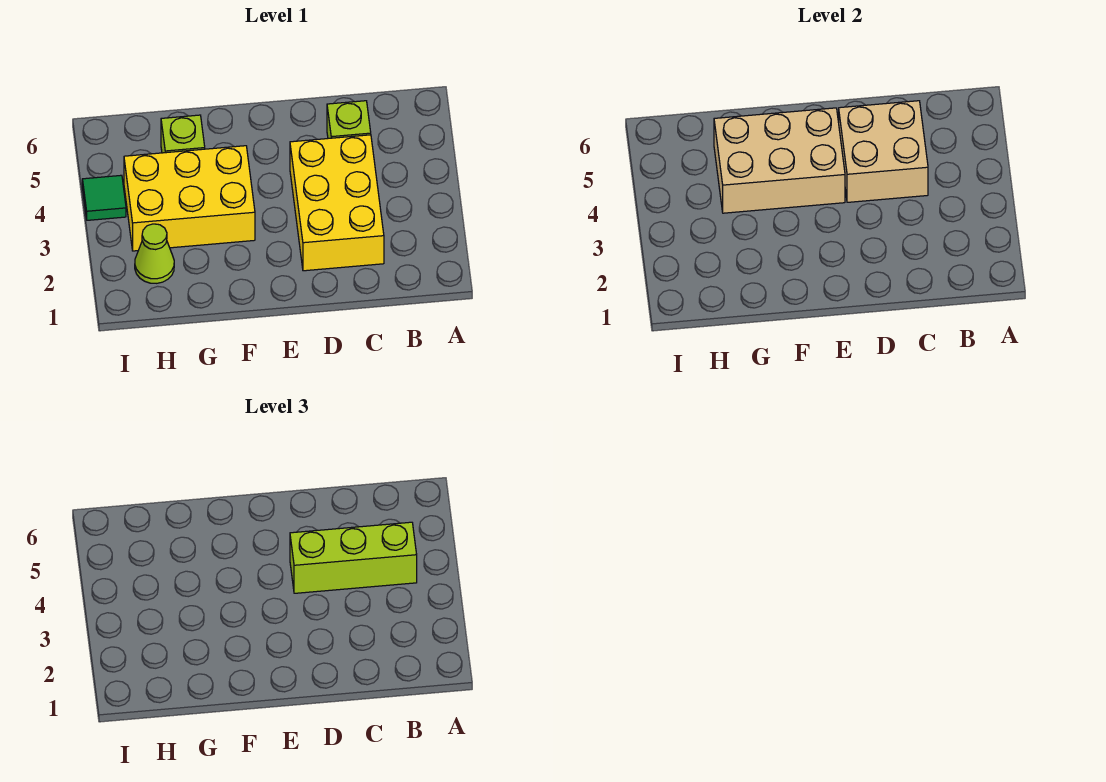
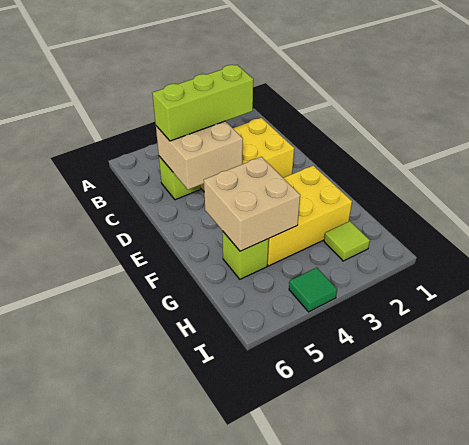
lime brick B4:D4 level 3 -> lime brick C3:C5 level 3
tan brick E4:G5 level 2 -> tan brick F4:G5 level 2
yellow brick F3:H4 level 1 -> yellow brick F2:G4 level 1
lime cone H2 level 1 -> lime tile H2 level 1

